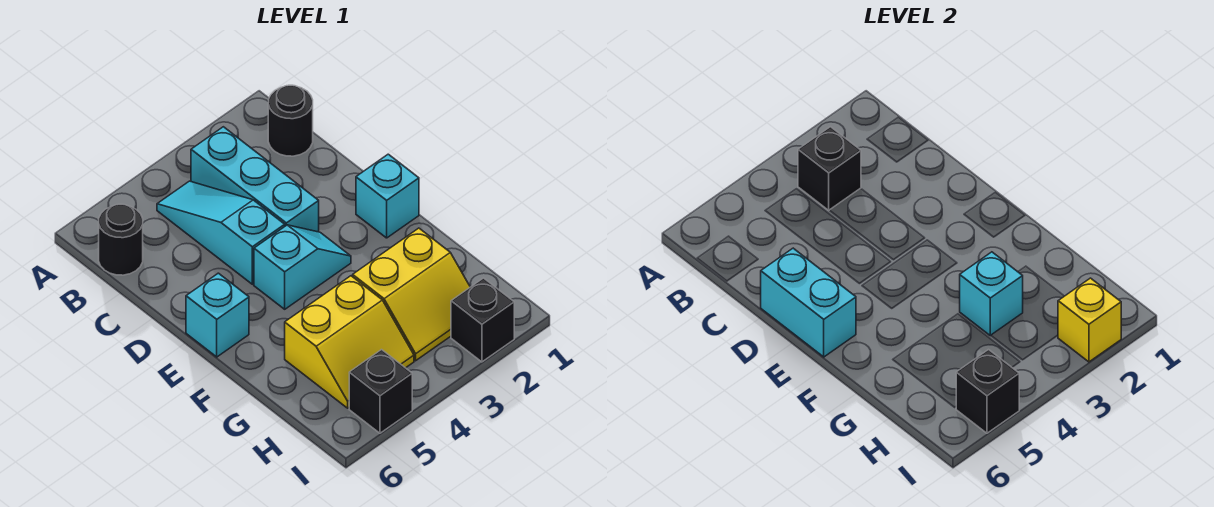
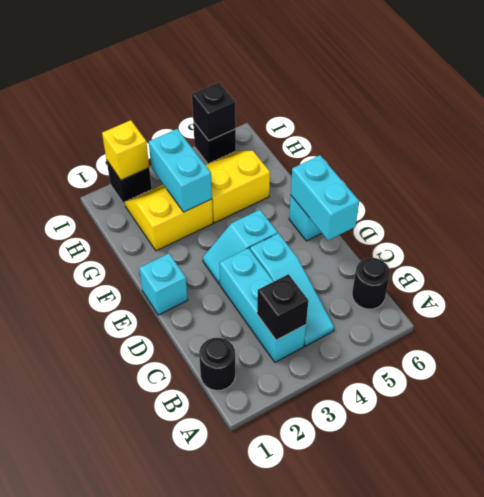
cyan brick G3 level 2 -> cyan brick G3:H3 level 2

